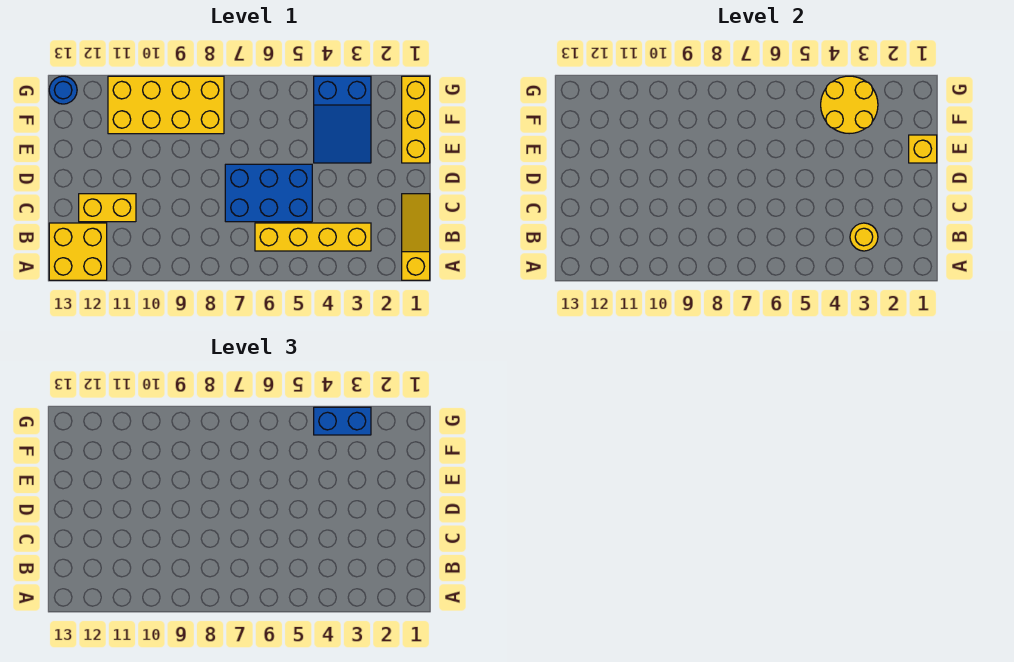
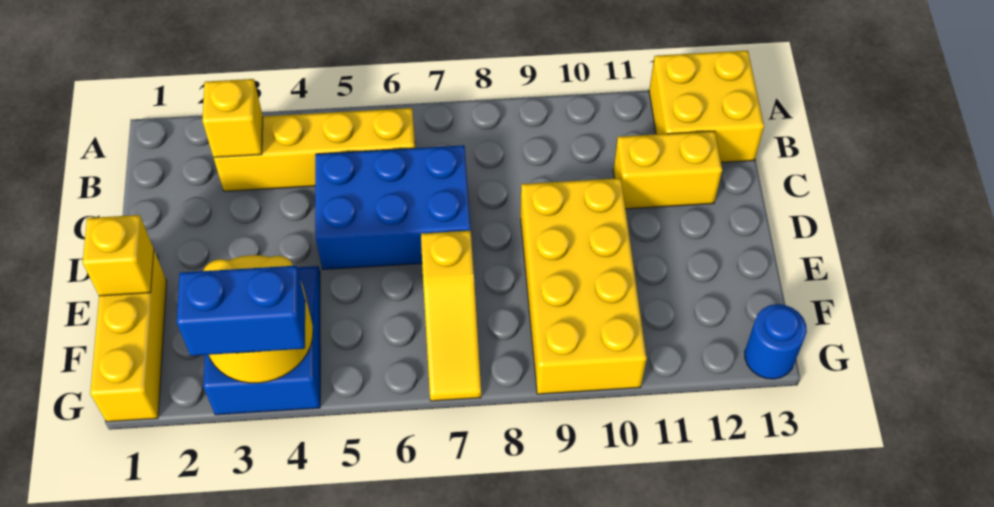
yellow slope A1:C1 level 1 top A -> yellow slope E7:G7 level 1 top E
yellow round brick B3 level 2 -> yellow brick B3 level 2
yellow brick F8:G11 level 1 -> yellow brick D9:G10 level 1

